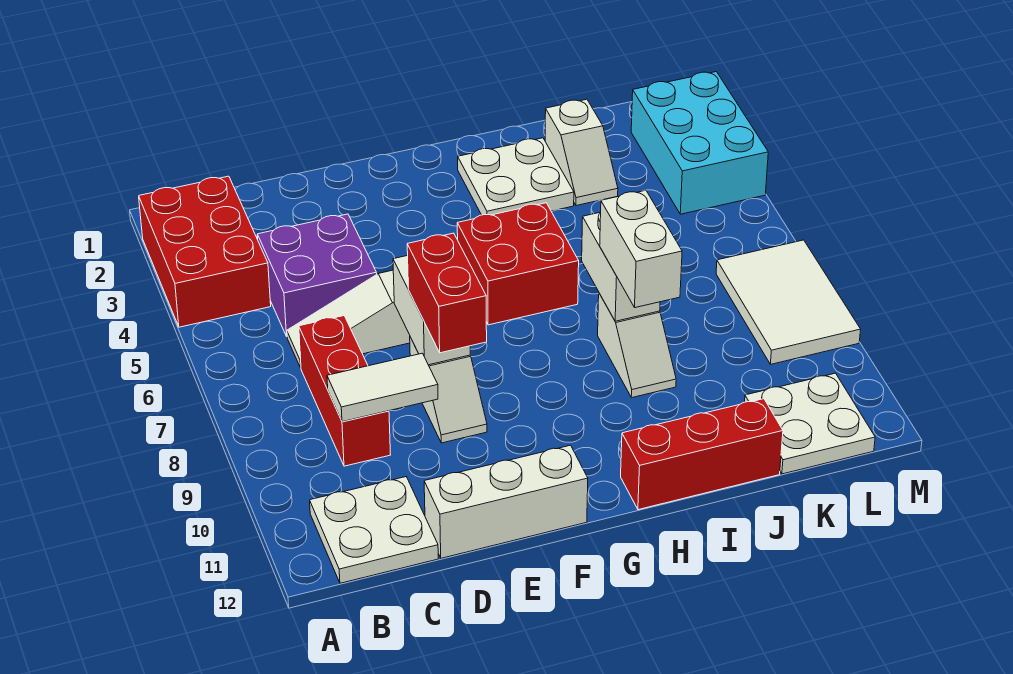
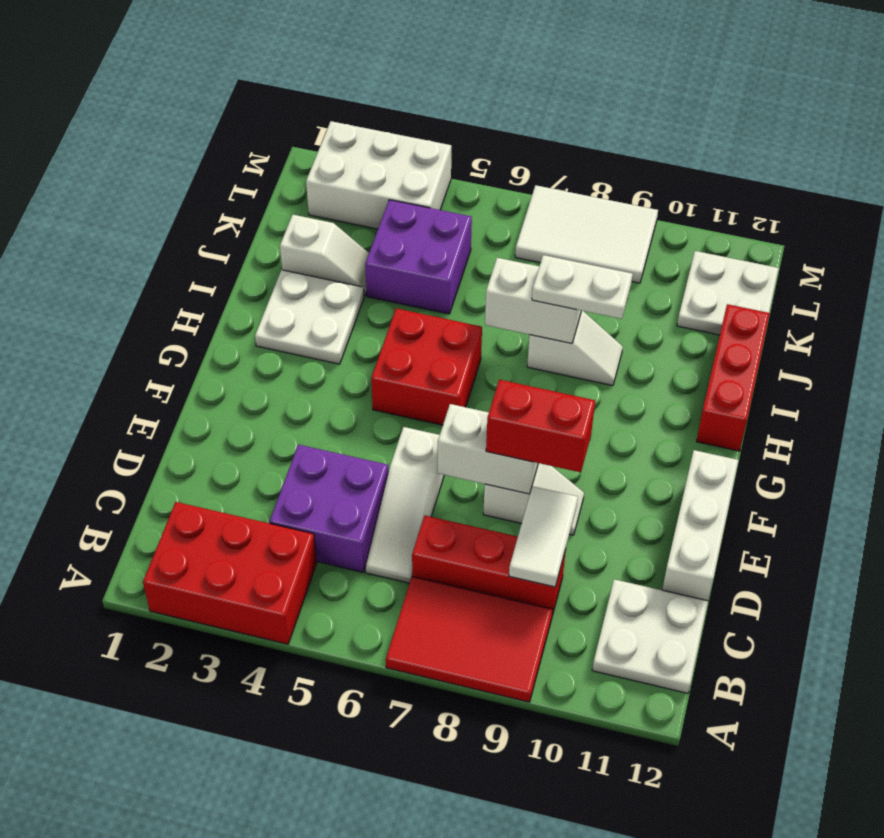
none -> red tile A7:B9 level 1
white brick I8:I9 level 3 -> white plate I8:I9 level 3
none -> purple brick J4:K5 level 1
cyan brick L2:M4 level 1 -> white brick L2:M4 level 1

